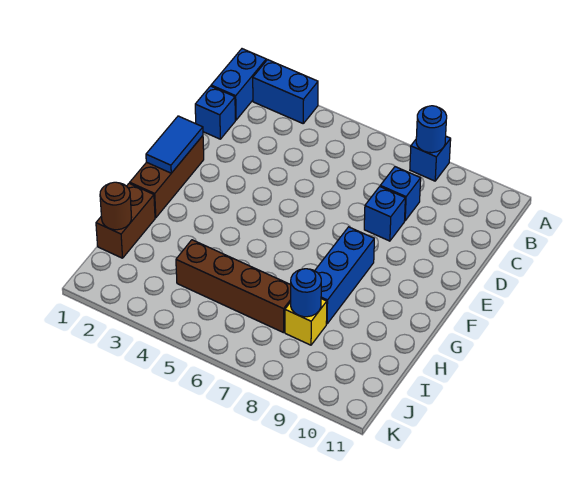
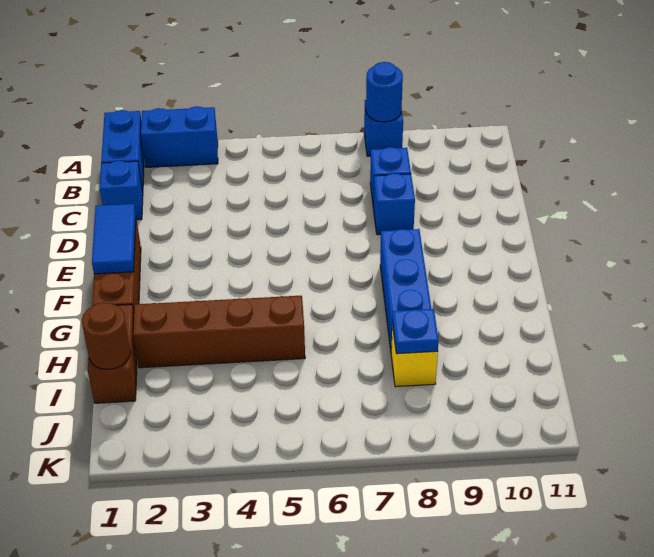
brown brick I4:I7 level 1 -> brown brick H2:H5 level 1
blue round brick I8 level 2 -> blue plate I8 level 2

